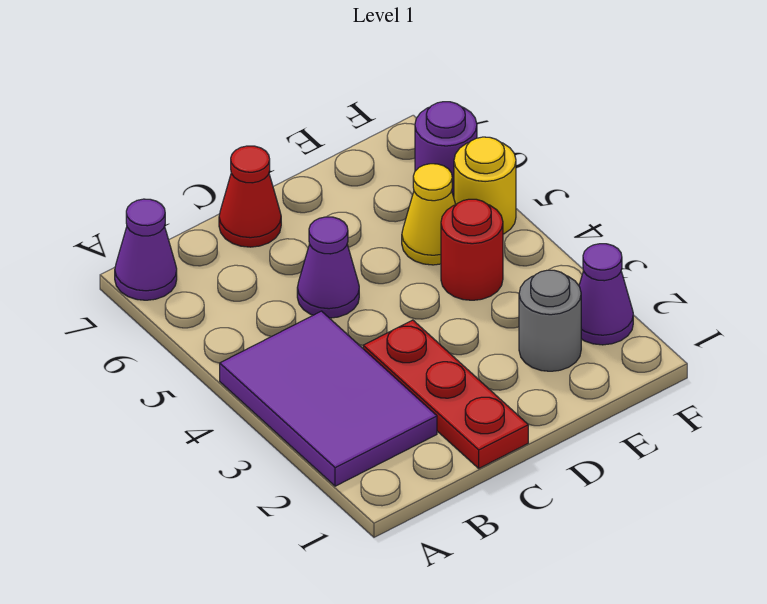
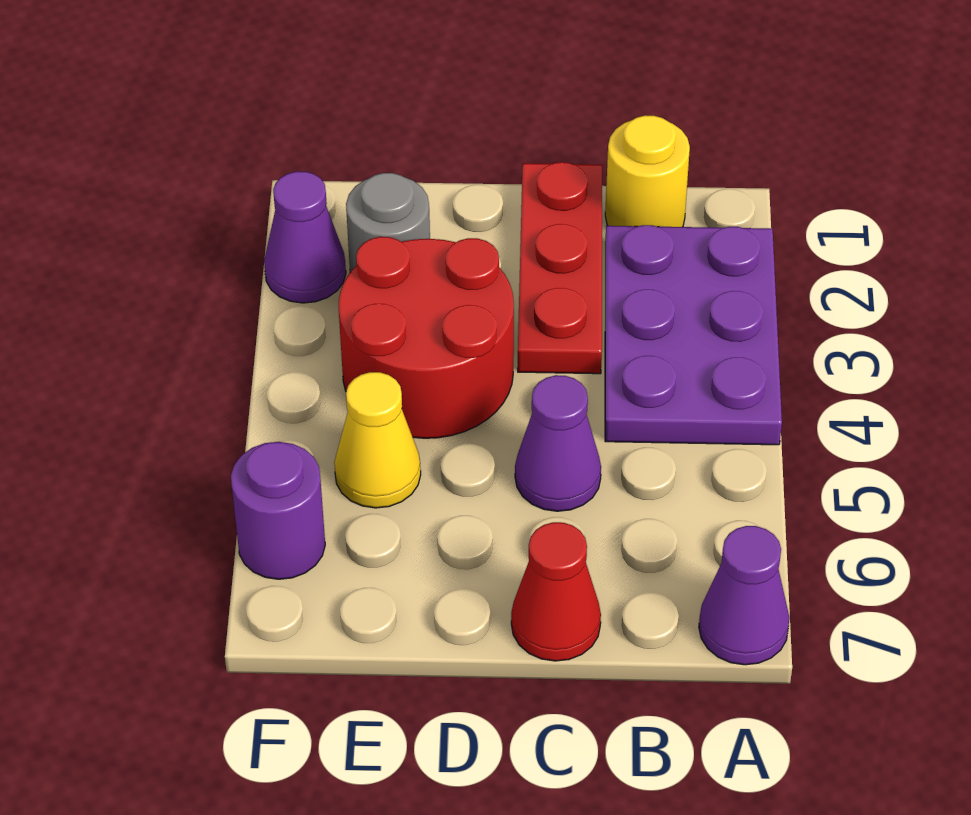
purple tile A2:B4 level 1 -> purple plate A2:B4 level 1
red round brick E4 level 1 -> red round brick D3:E4 level 1
yellow round brick F5 level 1 -> yellow round brick B1 level 1

